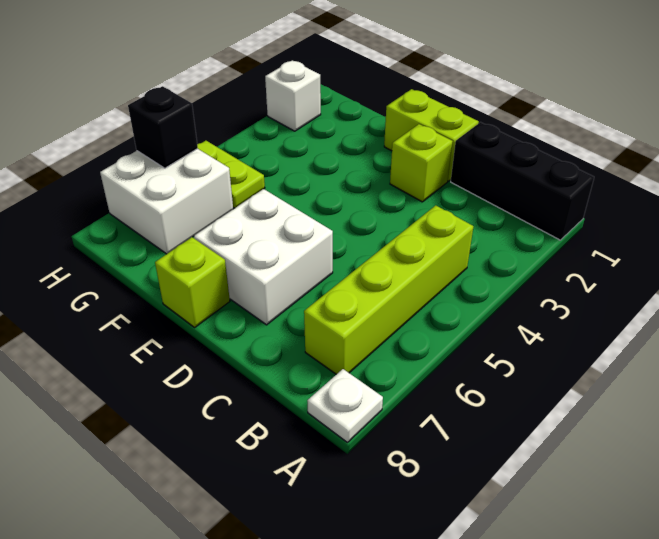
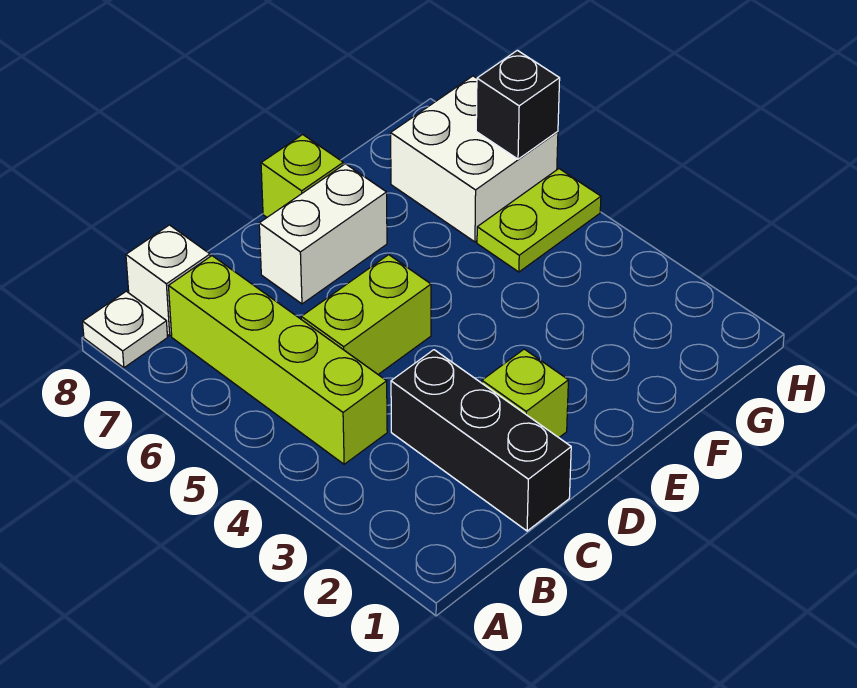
black brick A1:C1 level 1 -> black brick C1:C3 level 1
lime brick D1:E1 level 1 -> lime brick C5:D5 level 1
white brick D6:E7 level 1 -> white brick D7:E7 level 1
white brick H2 level 1 -> white brick B8 level 1

